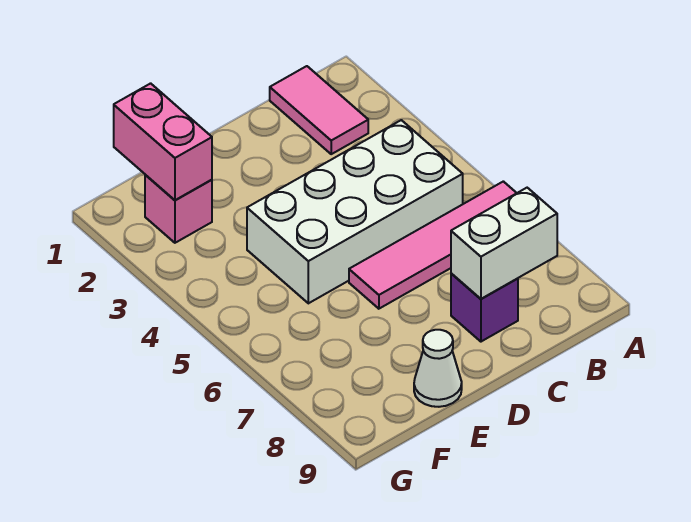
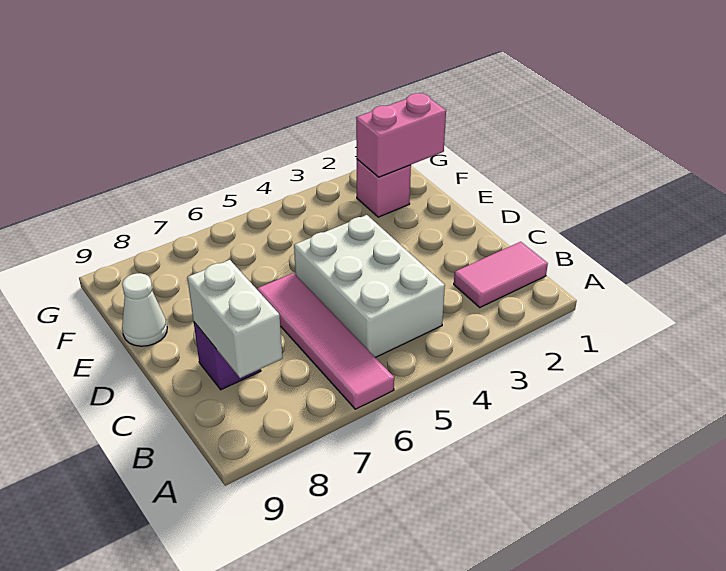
white brick B4:E5 level 1 -> white brick B4:D5 level 1

